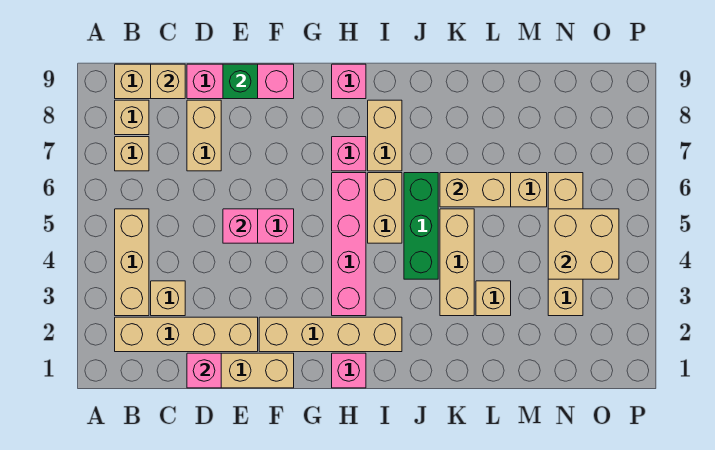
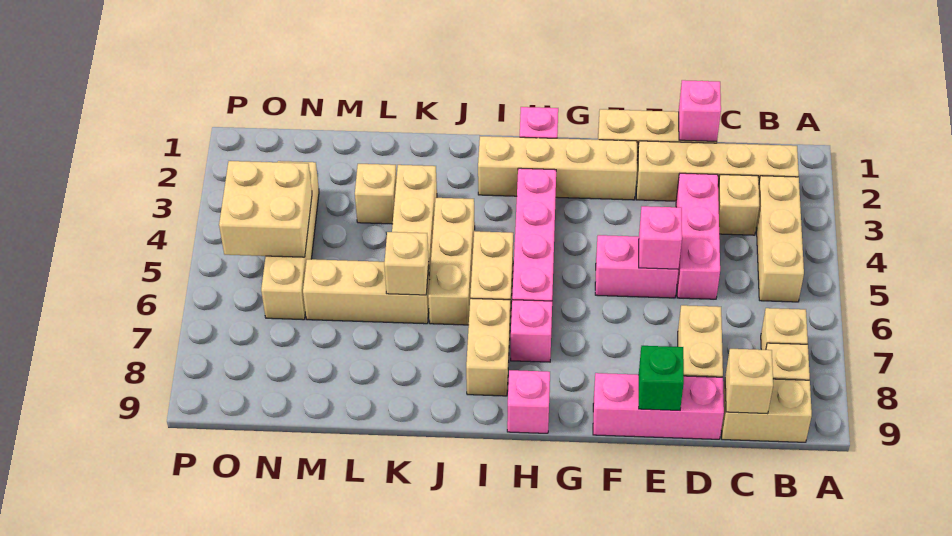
none -> pink brick D3:D5 level 1
green brick J4:J6 level 1 -> tan brick J4:J6 level 1
tan brick K6:L6 level 2 -> tan brick K6 level 2

